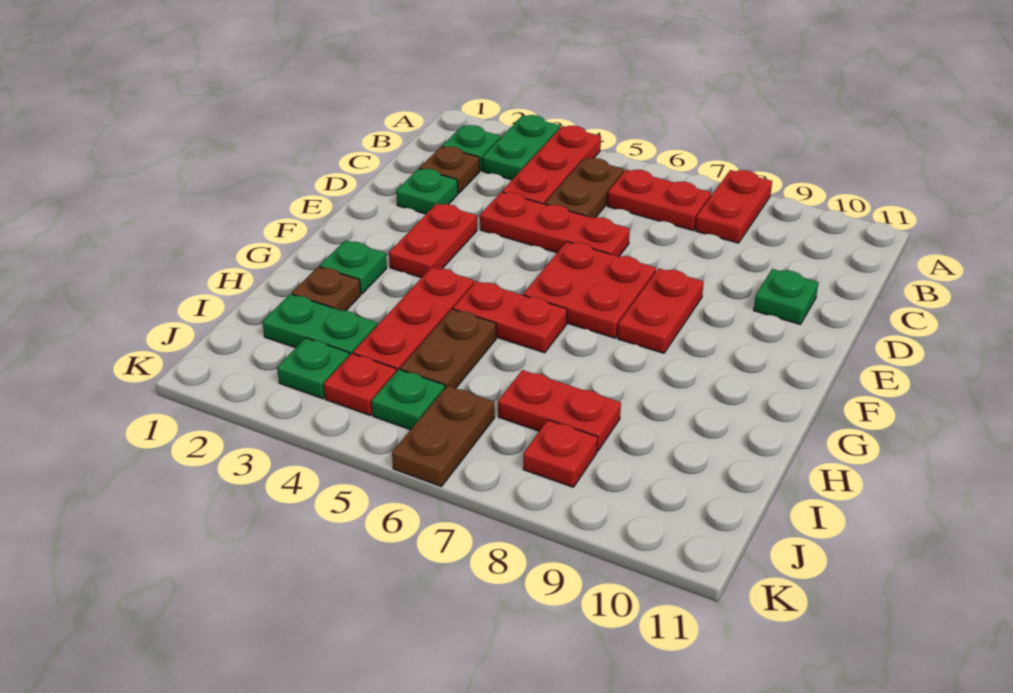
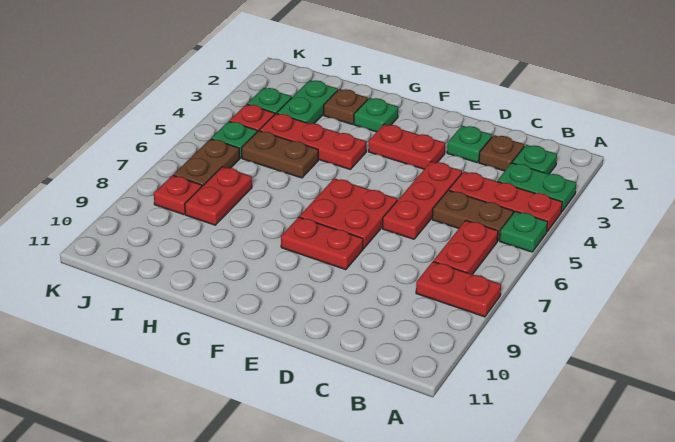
green plate D10 level 1 -> green plate A5 level 1
red plate G5:G6 level 1 -> none
brown plate J6:K6 level 1 -> brown plate J6:J7 level 1

